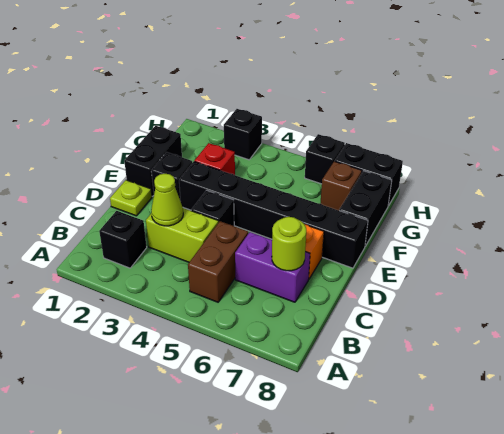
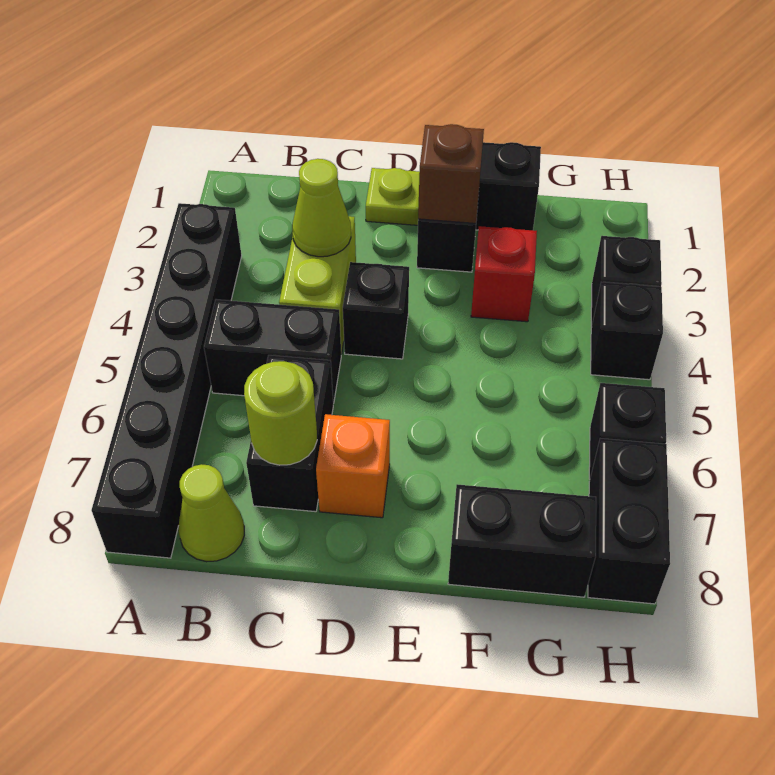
black brick B2 level 1 -> black brick H4 level 1
brown brick B5:C5 level 1 -> black brick B5:C5 level 1
none -> lime cone B8 level 1
purple brick C6:C7 level 1 -> black brick C6:C7 level 1
black brick E3:E8 level 1 -> black brick A3:A8 level 1
brown brick G7 level 1 -> brown brick E2 level 2

